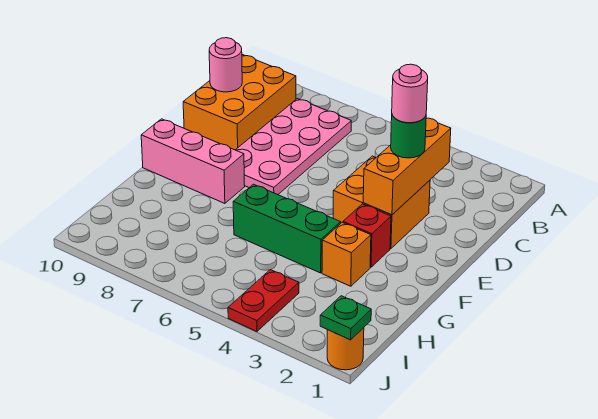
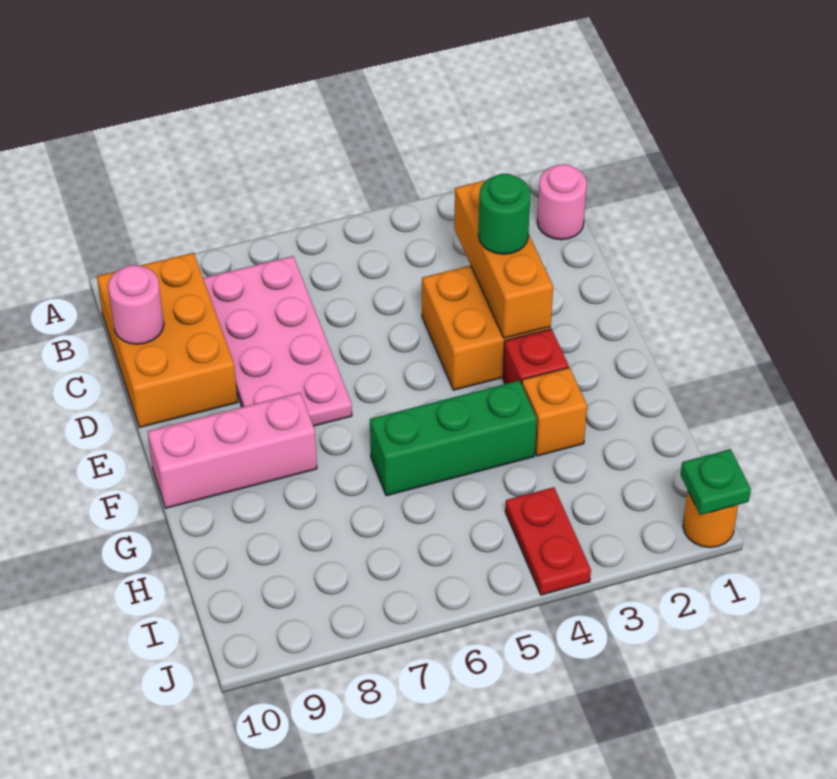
pink round brick D3 level 4 -> pink round brick B1 level 1

